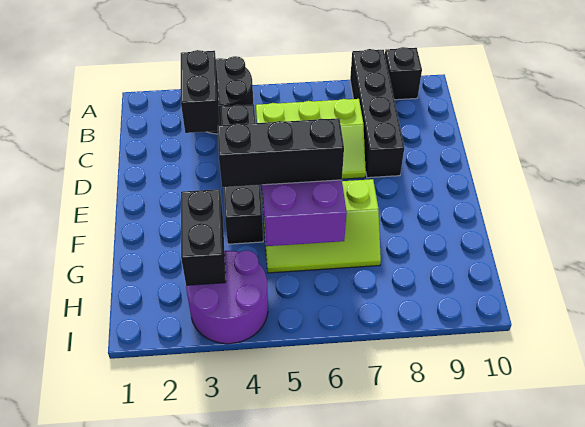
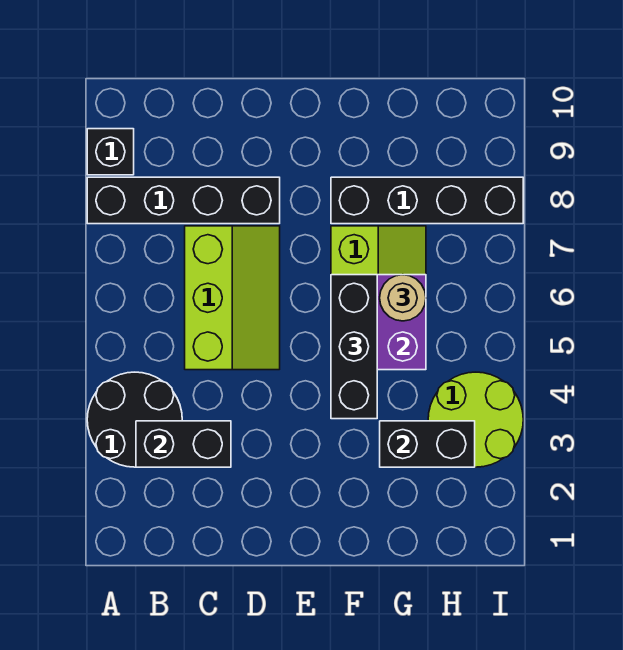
black brick C4:F4 level 1 -> black brick F8:I8 level 1
none -> tan round brick G6 level 3
purple round brick H3:I4 level 1 -> lime round brick H3:I4 level 1

